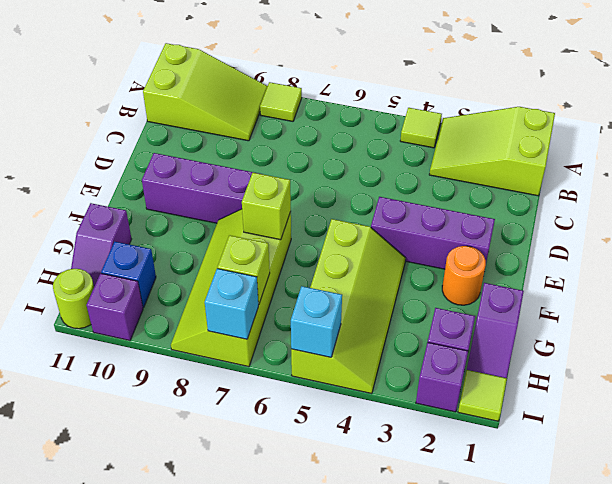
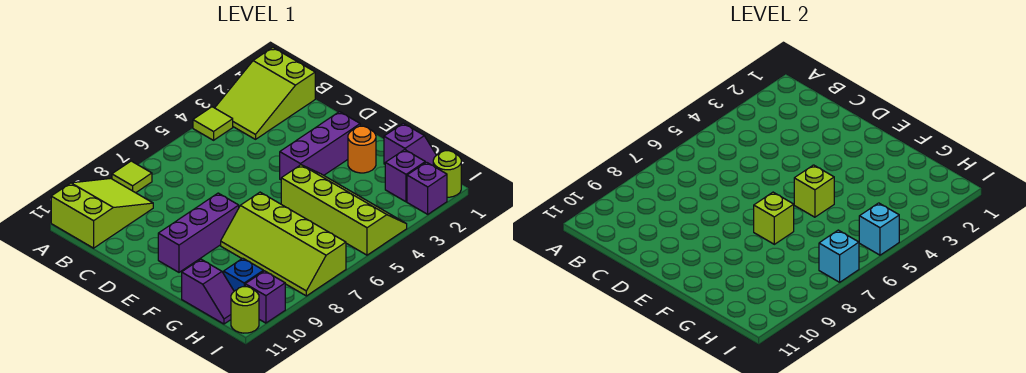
lime brick H7 level 2 -> lime brick F5 level 2
lime tile I1 level 1 -> lime round brick I1 level 1

